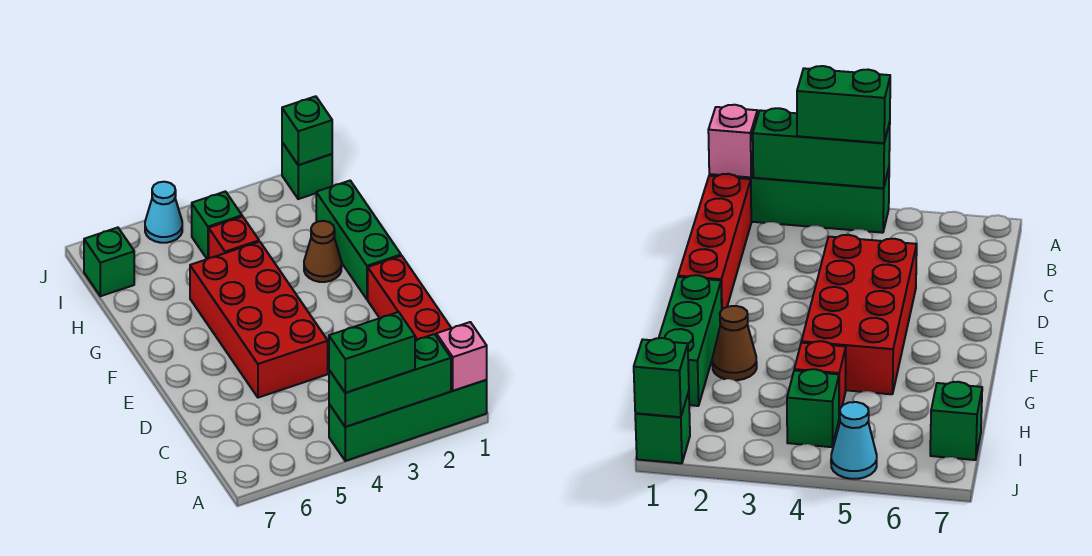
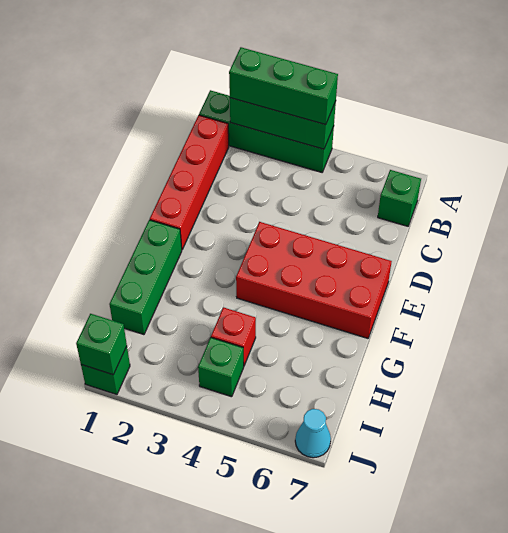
pink brick A1 level 2 -> none
green brick A3:A4 level 3 -> green brick A2:A4 level 3
red brick D4:G5 level 1 -> red brick E4:F7 level 1
brown cone G2 level 1 -> none
green brick I7 level 1 -> green brick B7 level 1
cyan cone J5 level 1 -> cyan cone J7 level 1

